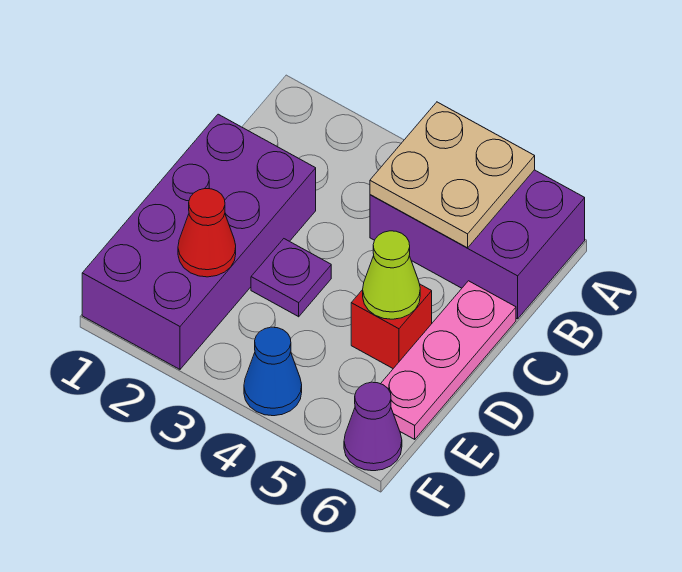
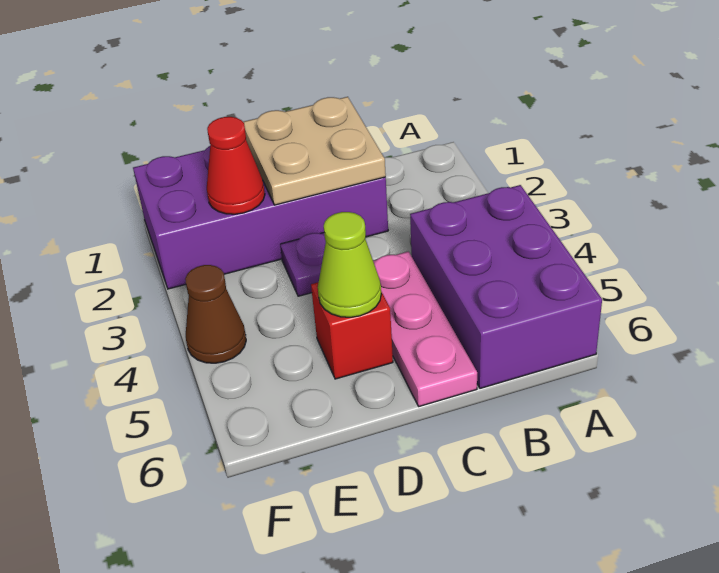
tan plate A4:B5 level 2 -> tan plate C1:D2 level 2
pink plate C6:E6 level 1 -> pink plate C4:C6 level 1
blue cone F4 level 1 -> brown cone F4 level 1
purple cone F6 level 1 -> none

